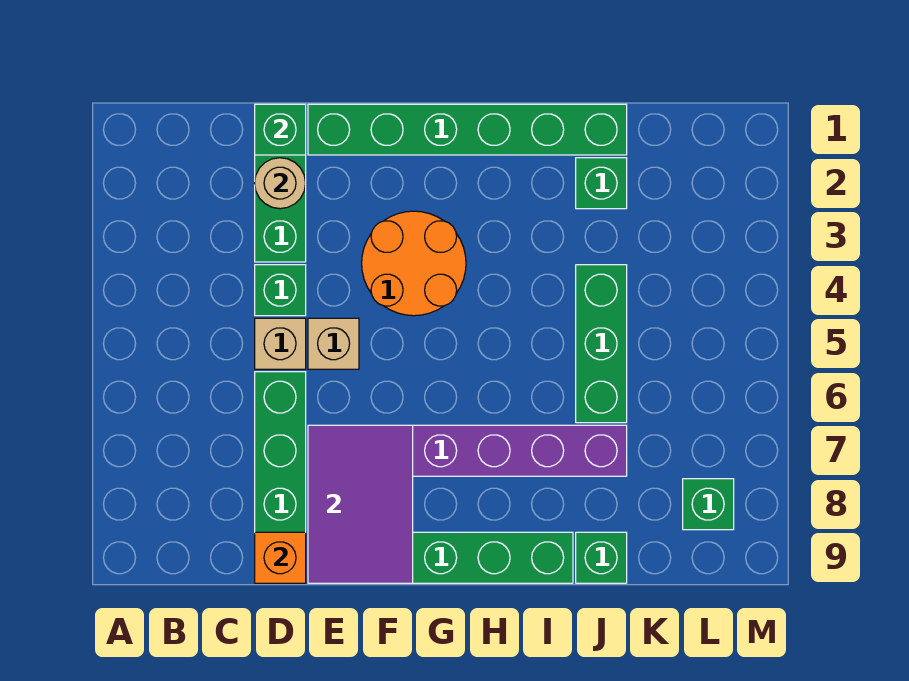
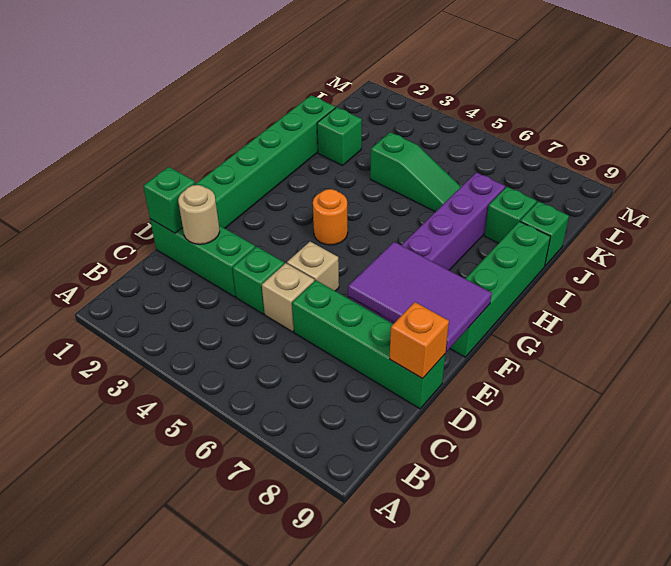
orange round brick F3:G4 level 1 -> orange round brick G4 level 1
green brick J4:J6 level 1 -> green slope J4:J6 level 1 top 4
green brick L8 level 1 -> green brick J8 level 1

